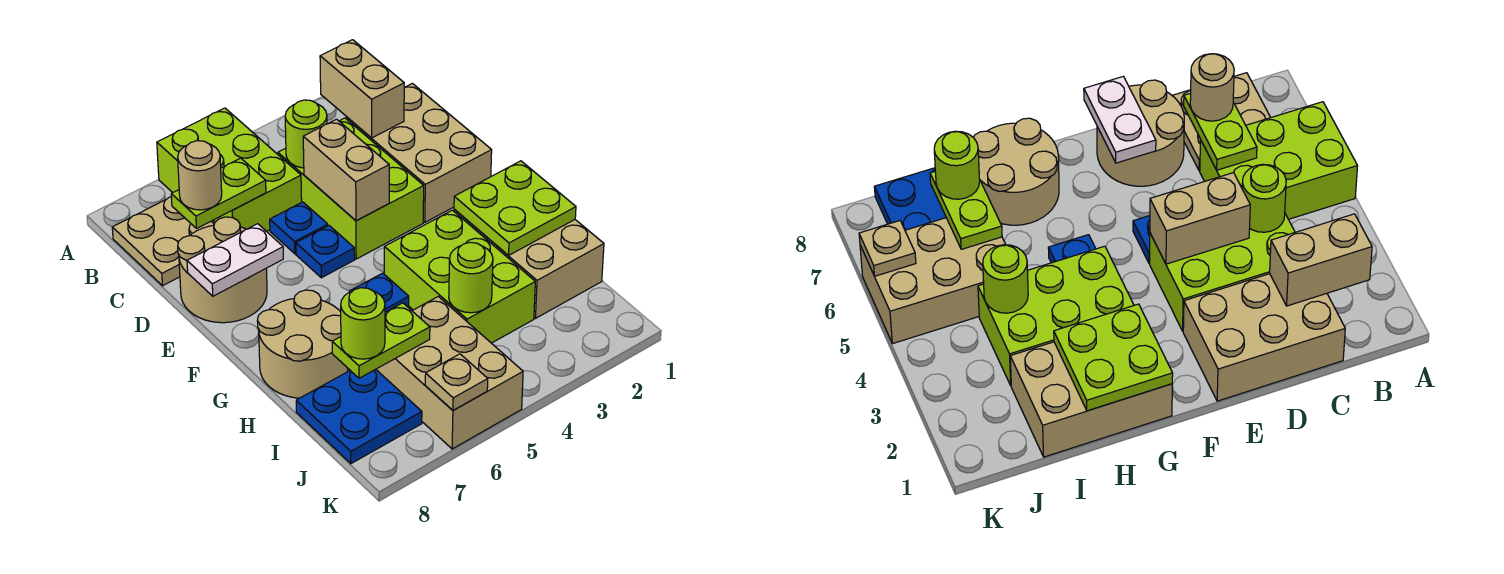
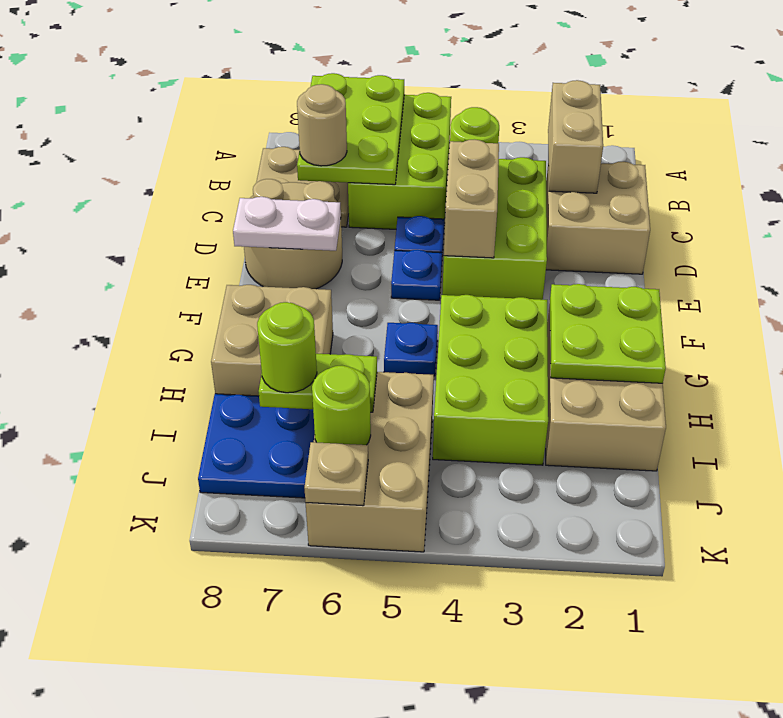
tan brick C1:E2 level 1 -> tan brick C1:D2 level 1
lime plate C6:C7 level 2 -> lime plate A6:C7 level 2
tan round brick G7:H8 level 1 -> tan brick G7:H8 level 1
lime round brick I4 level 2 -> lime round brick J6 level 2

